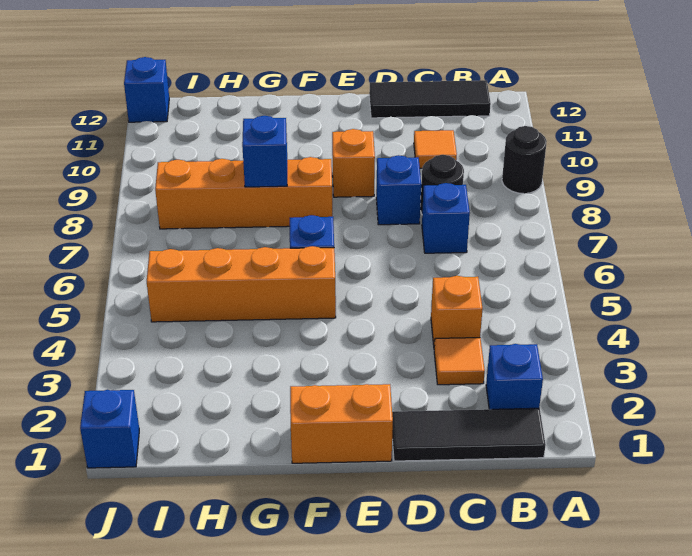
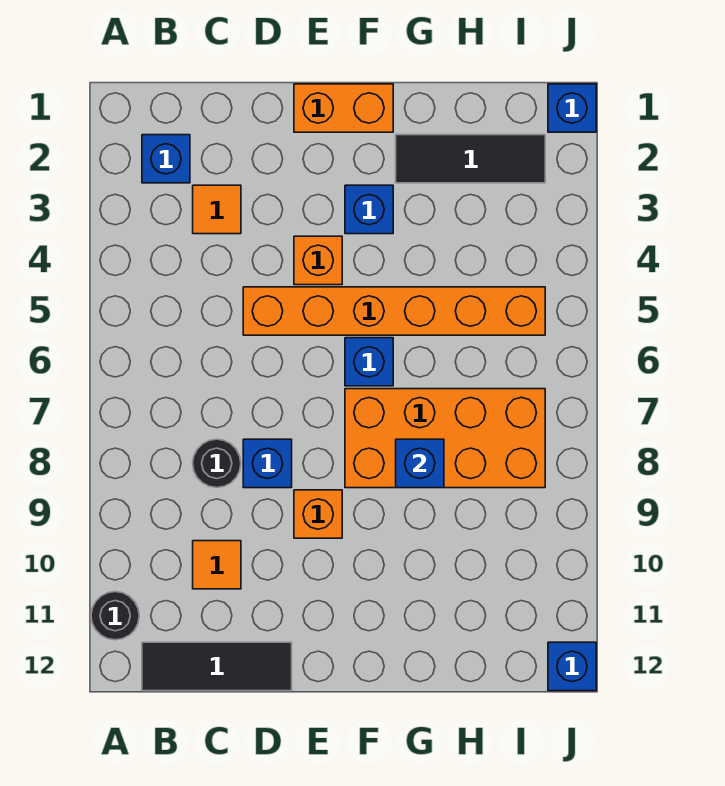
black round brick A9 level 1 -> black round brick A11 level 1
black tile B1:D1 level 1 -> black tile G2:I2 level 1
orange brick C4 level 1 -> orange brick E4 level 1
blue brick C7 level 1 -> blue brick F3 level 1
orange brick F5:I5 level 1 -> orange brick D5:I5 level 1
orange brick F8:I8 level 1 -> orange brick F7:I8 level 1

